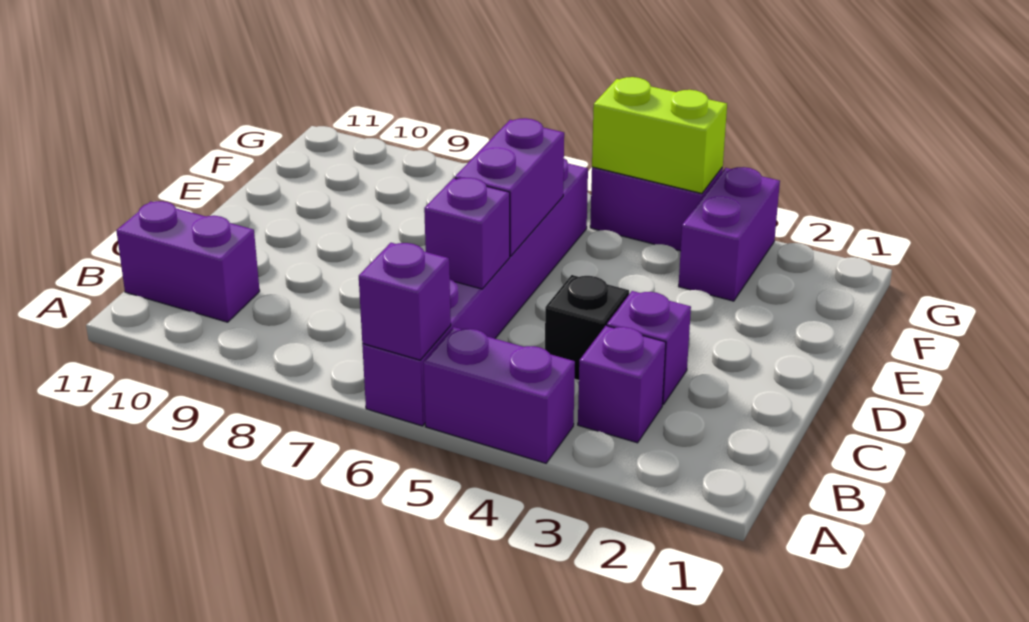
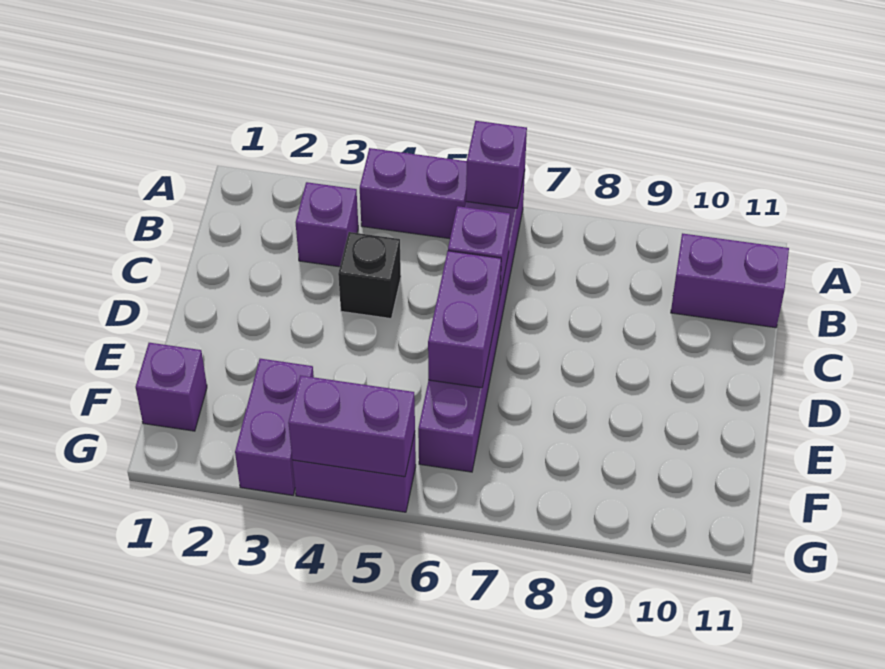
purple brick C3 level 1 -> purple brick F1 level 1
lime brick G4:G5 level 2 -> purple brick G4:G5 level 2

